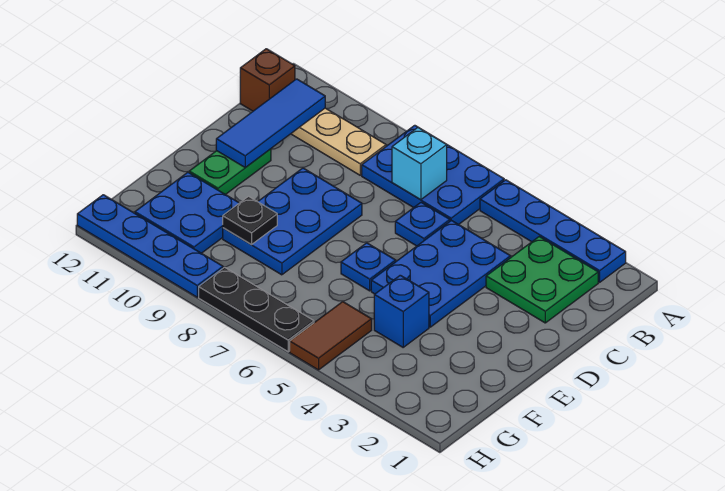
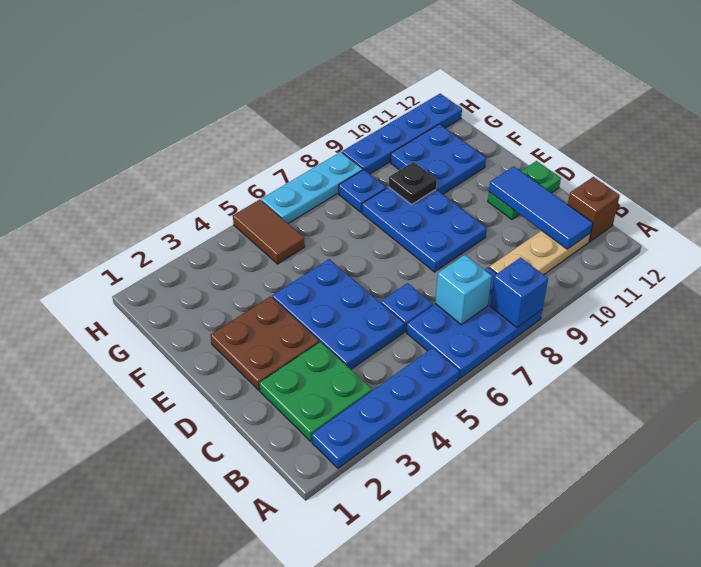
none -> brown plate D2:E3 level 1
green plate D11:E11 level 1 -> green plate D11:D12 level 1
blue plate E6 level 1 -> blue plate G8 level 1
blue brick F4 level 1 -> blue brick A8 level 2
black plate H6:H8 level 1 -> cyan plate H6:H8 level 1

